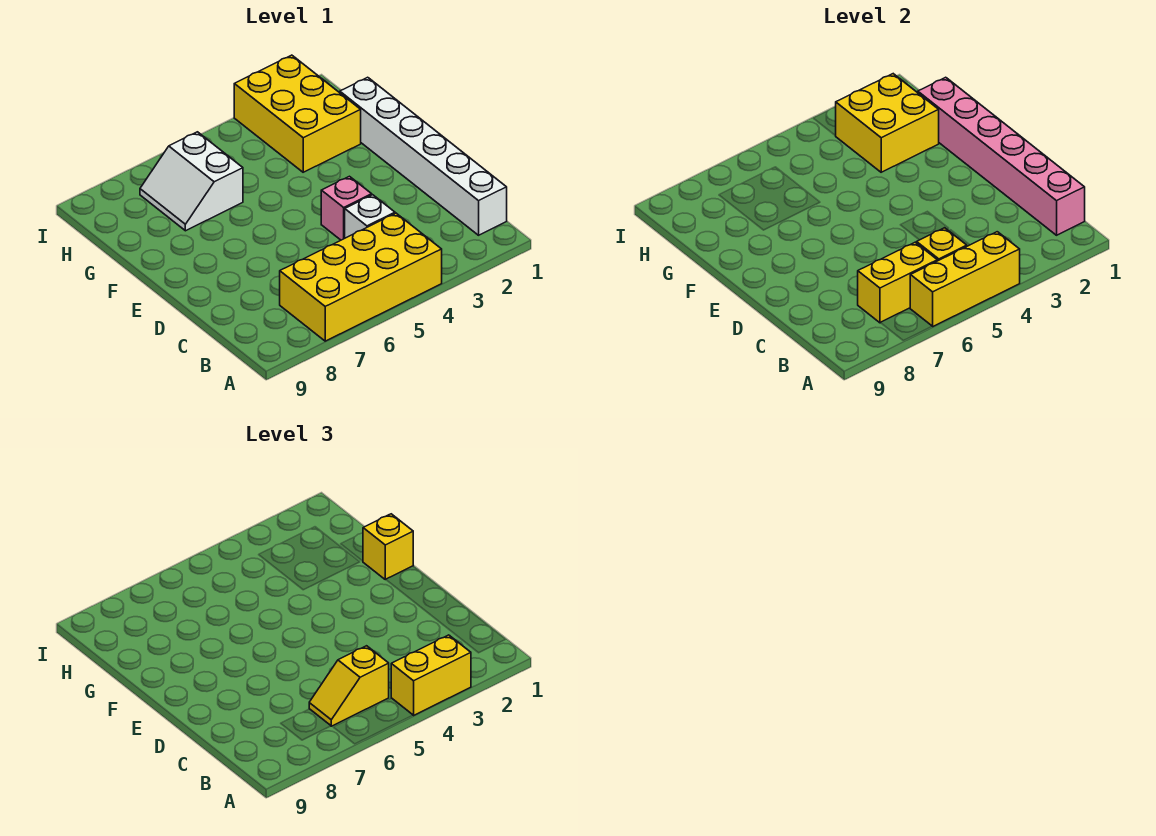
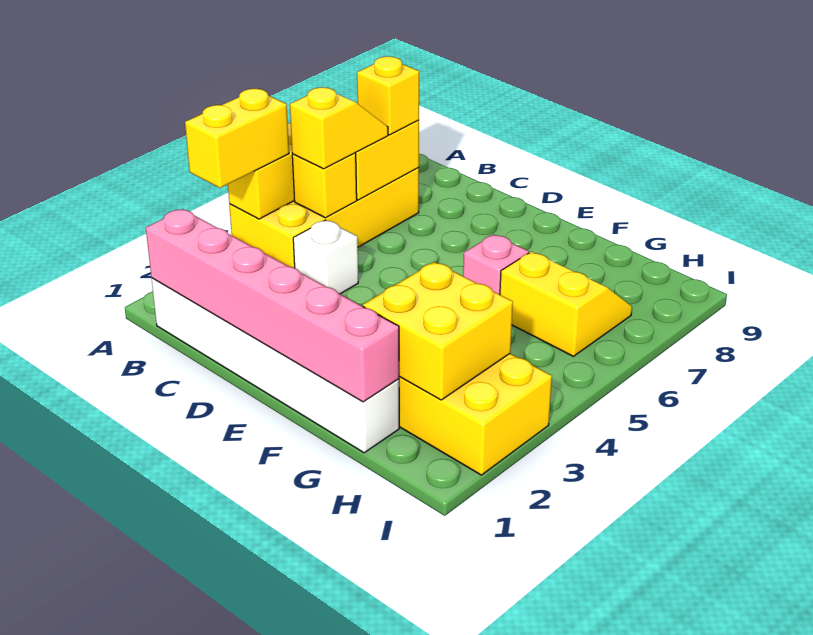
pink brick D4 level 1 -> pink brick F6 level 1
yellow brick F1 level 3 -> yellow brick B7 level 3
white slope G6:H7 level 1 top 6 -> yellow slope G6:H7 level 1 top 6

